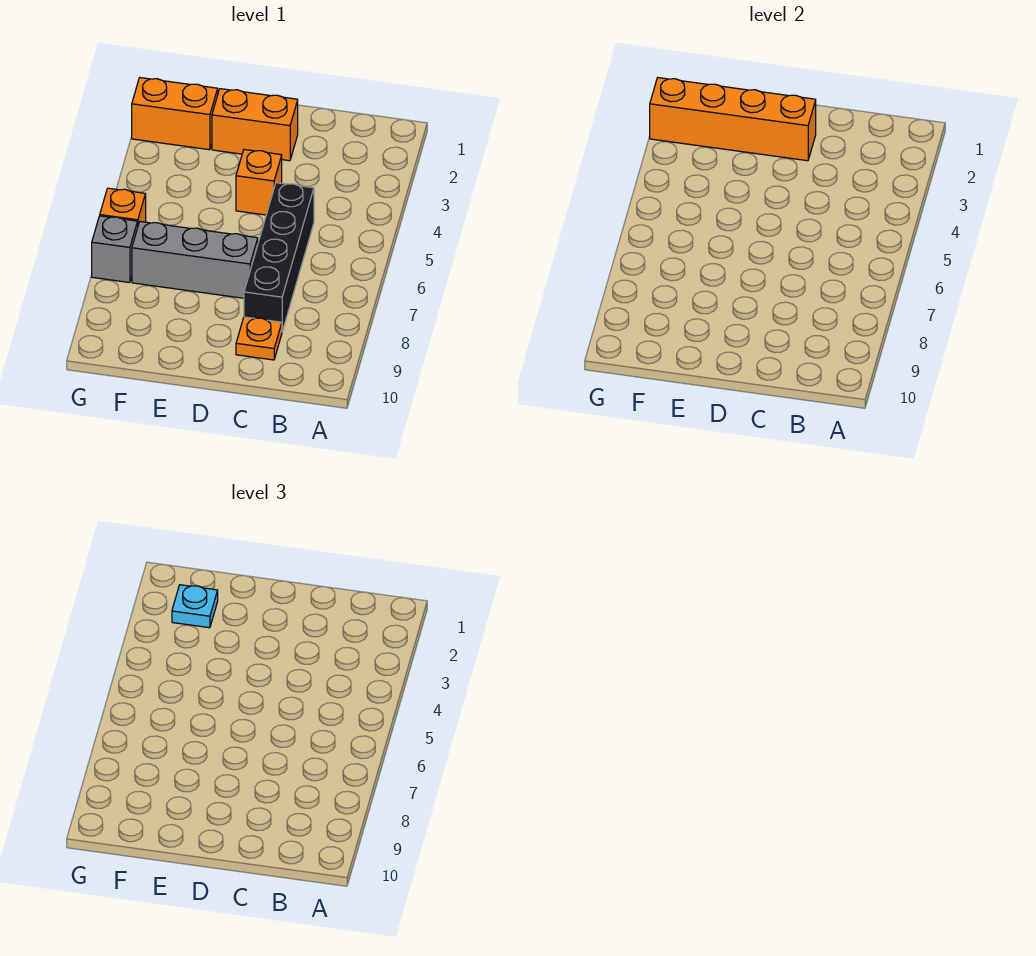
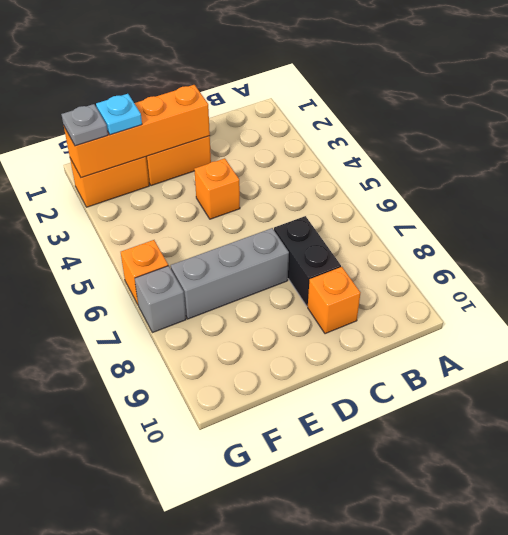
black brick C5:C8 level 1 -> black brick C7:C8 level 1
orange plate C9 level 1 -> orange brick C9 level 1
none -> grey plate G2 level 3

